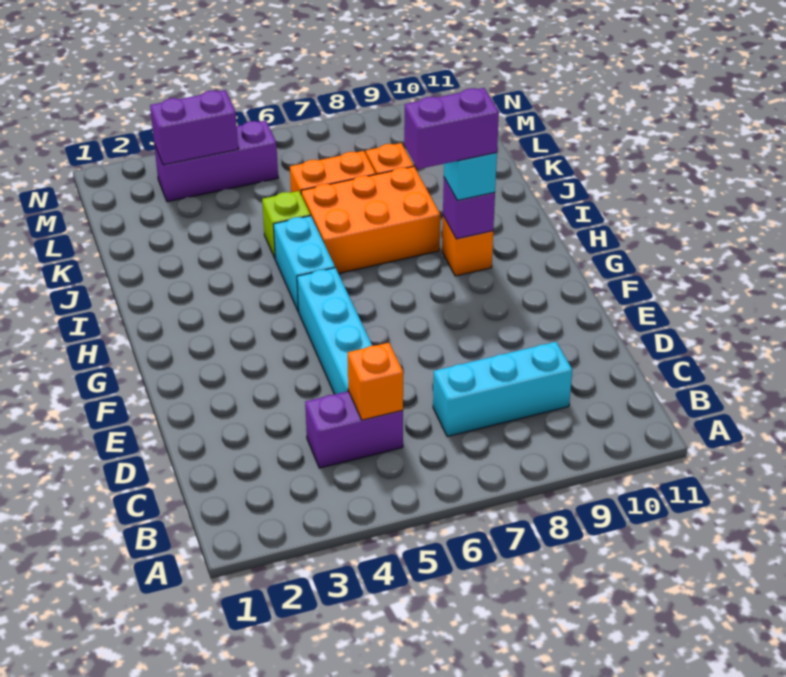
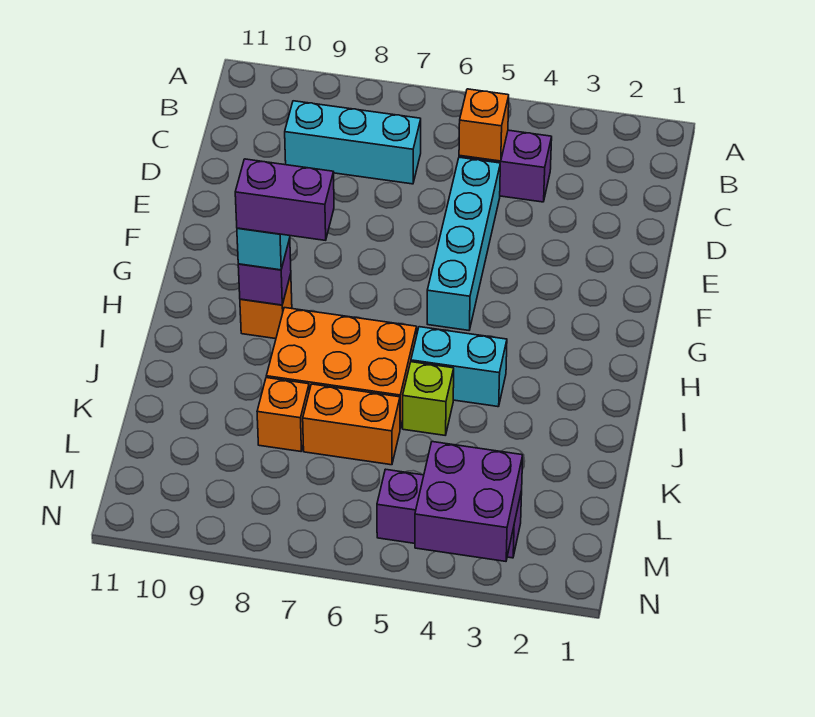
cyan brick H5:I5 level 1 -> cyan brick I4:I5 level 1
purple brick M3:M4 level 2 -> purple brick M3:N4 level 2

